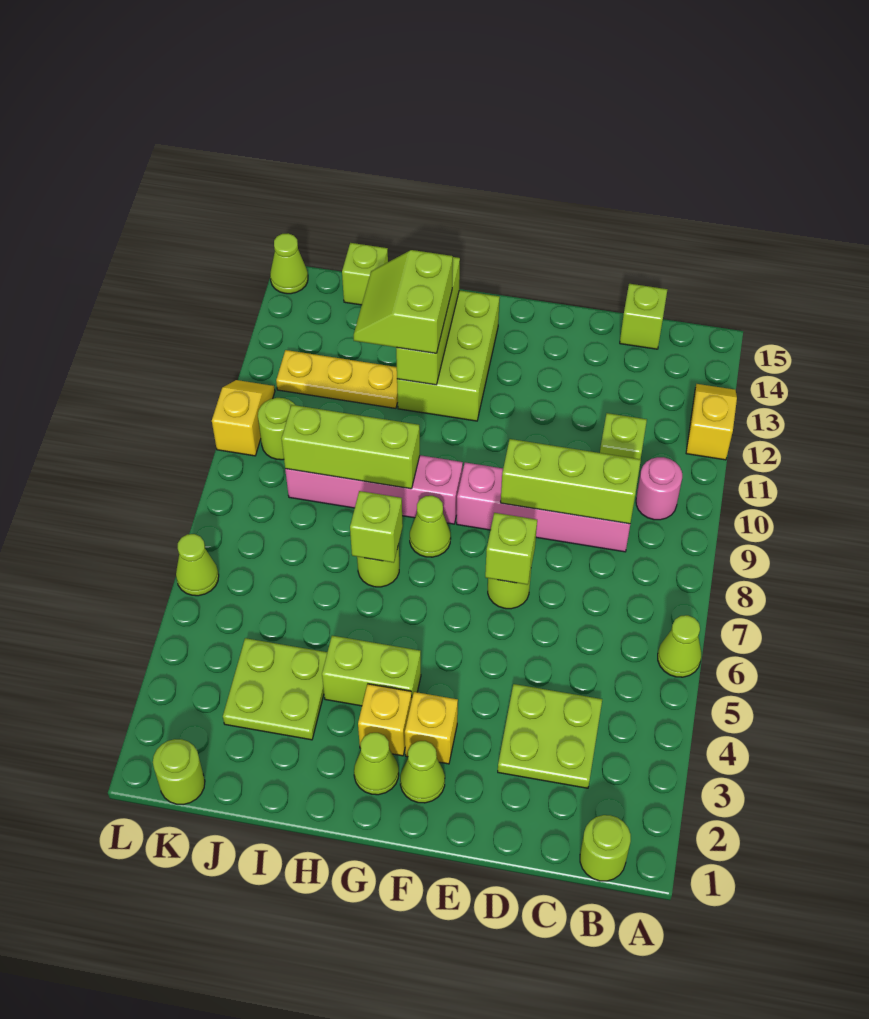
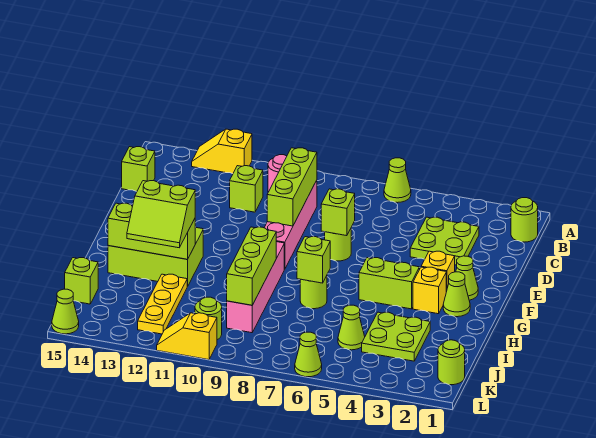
lime brick G4:H4 level 1 -> lime brick G4:G5 level 1
lime cone G8 level 1 -> lime cone J5 level 1

